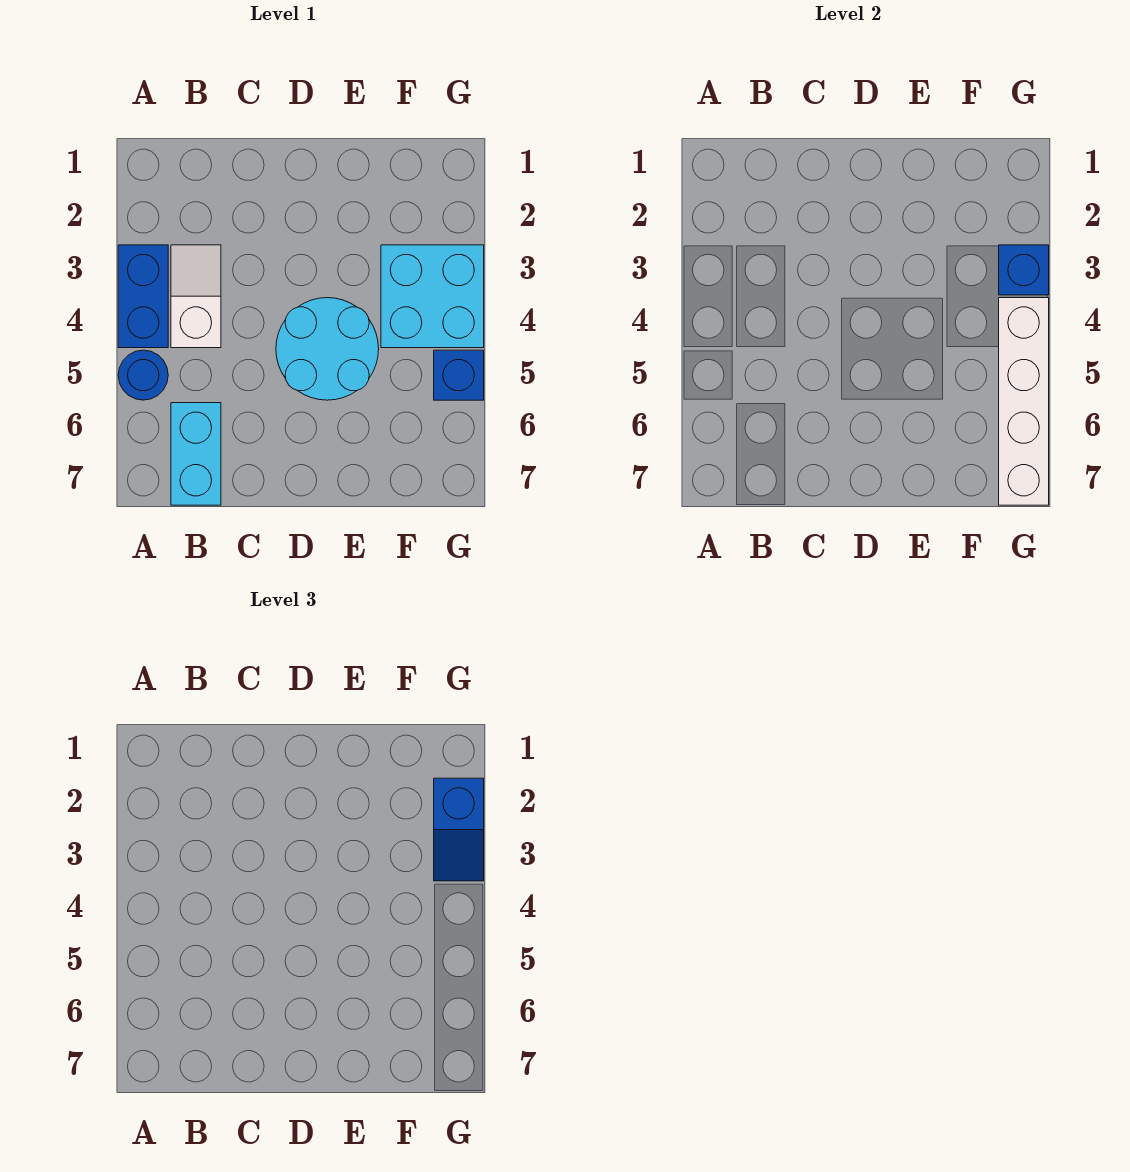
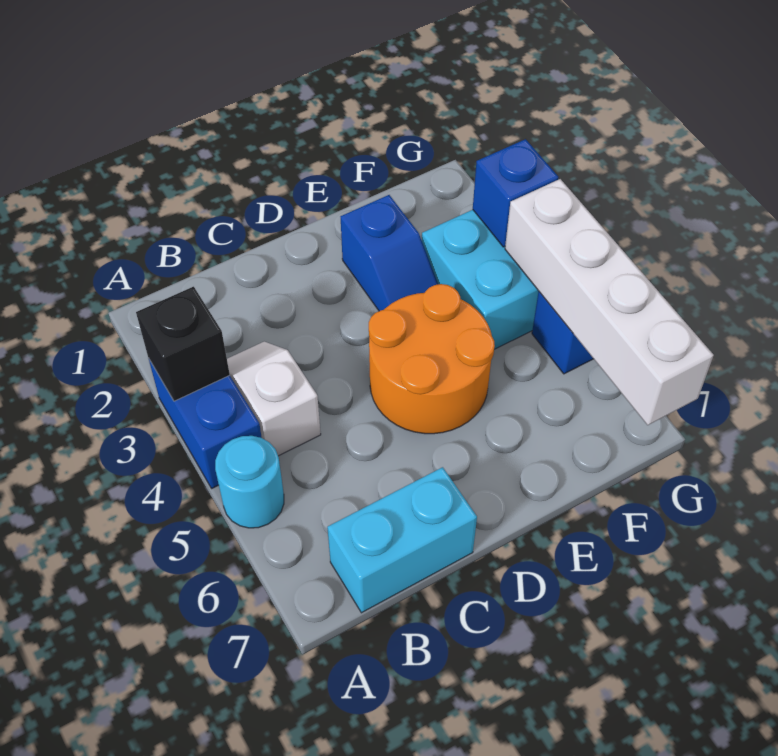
none -> black brick A3 level 2
blue round brick A5 level 1 -> cyan round brick A5 level 1
cyan brick B6:B7 level 1 -> cyan brick B7:C7 level 1
cyan round brick D4:E5 level 1 -> orange round brick D4:E5 level 1
blue slope G2:G3 level 3 top 2 -> blue slope E2:E3 level 1 top 2

